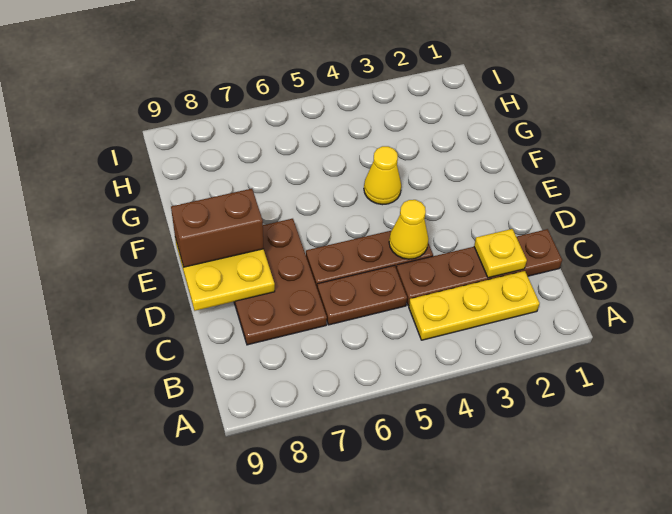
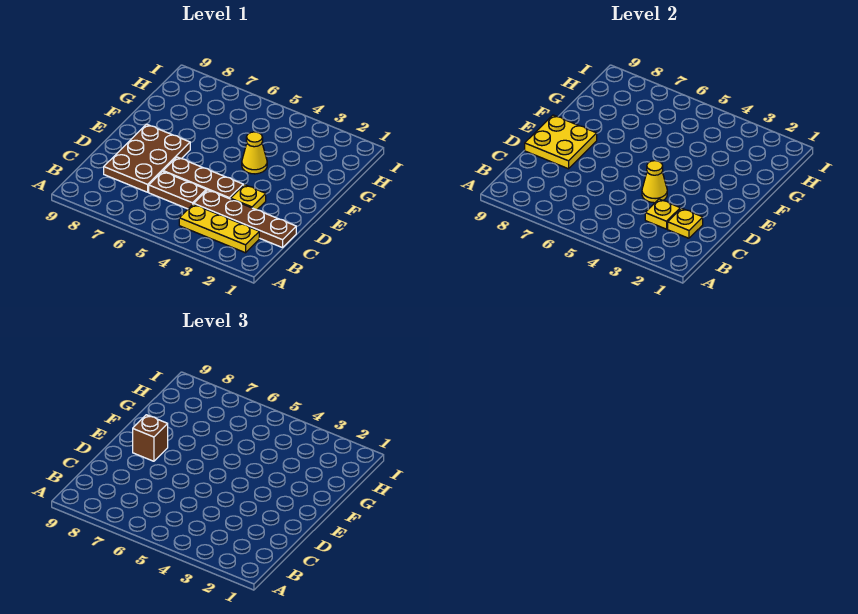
none -> yellow plate C3 level 2
none -> yellow plate D3 level 1
brown brick E8:E9 level 3 -> brown brick E8 level 3

